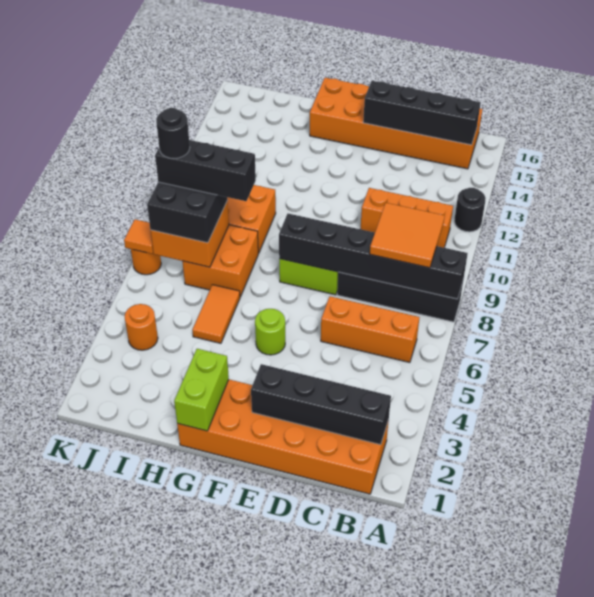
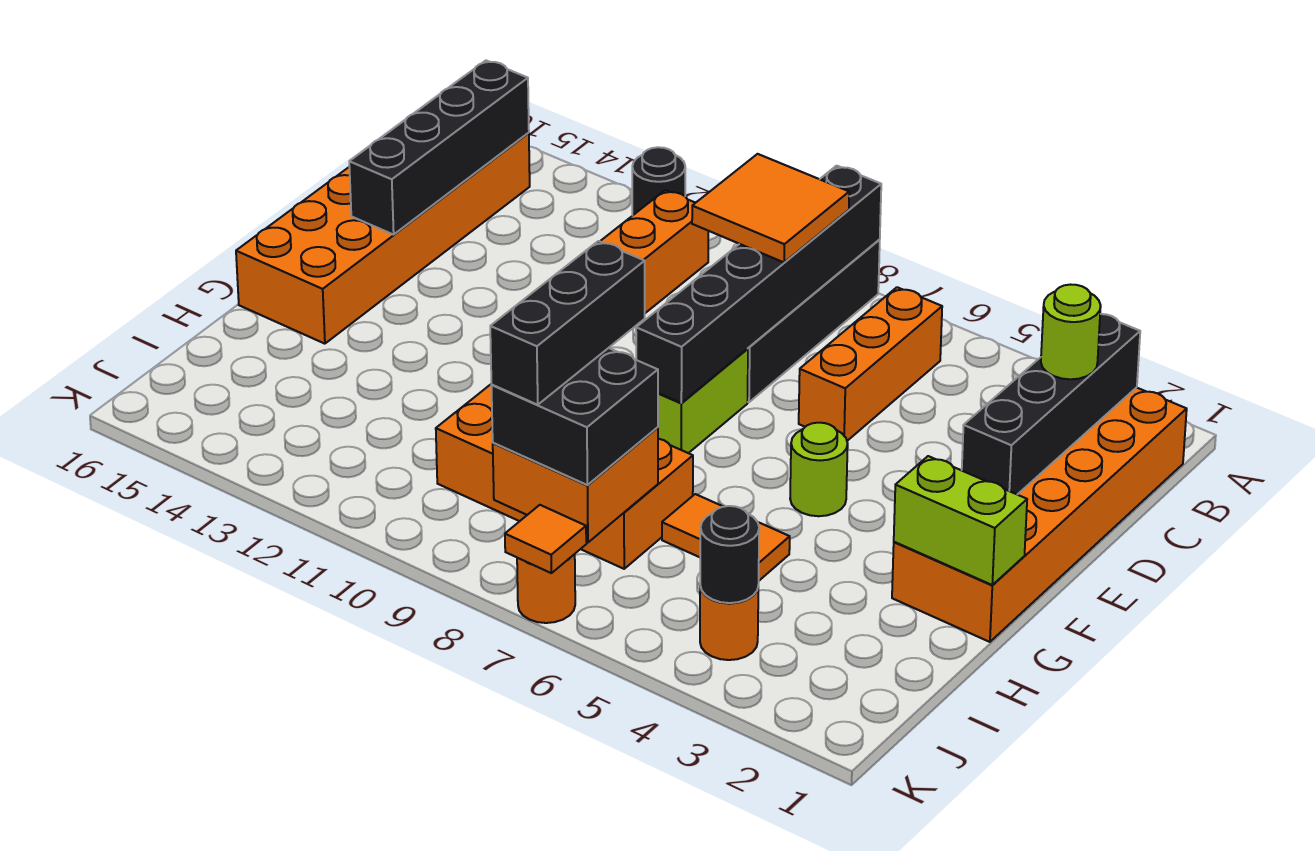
none -> lime round brick C2 level 3
black round brick J8 level 5 -> black round brick J4 level 2

